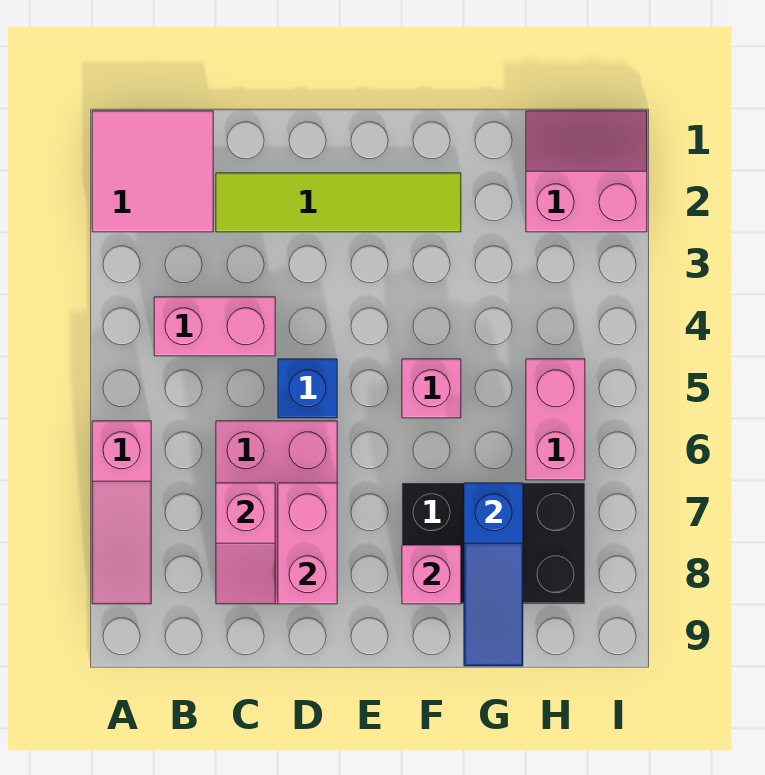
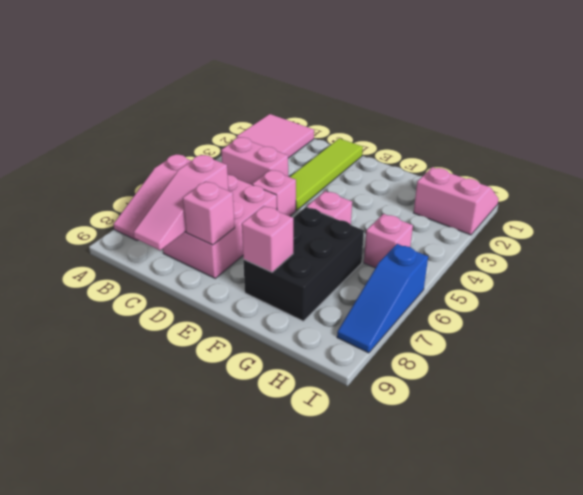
lime tile C2:F2 level 1 -> lime tile D1:D4 level 1
pink slope C7:C8 level 2 top 7 -> pink slope C7:C9 level 2 top 7
blue brick D5 level 1 -> pink brick D5 level 1
pink brick D7:D8 level 2 -> pink brick D8 level 2
black brick F7:H8 level 1 -> black brick F6:G8 level 1
blue slope G7:G9 level 2 top 7 -> blue slope I6:I8 level 1 top 6
pink brick H5:H6 level 1 -> pink brick H5 level 1

